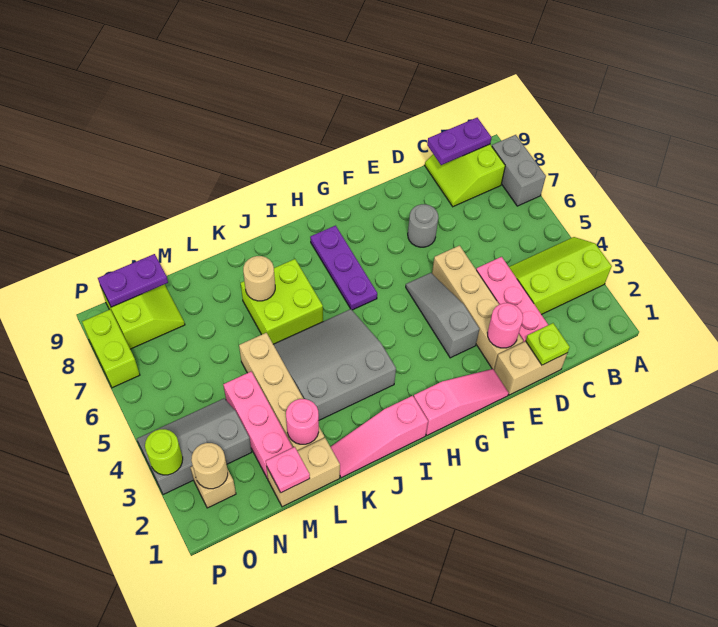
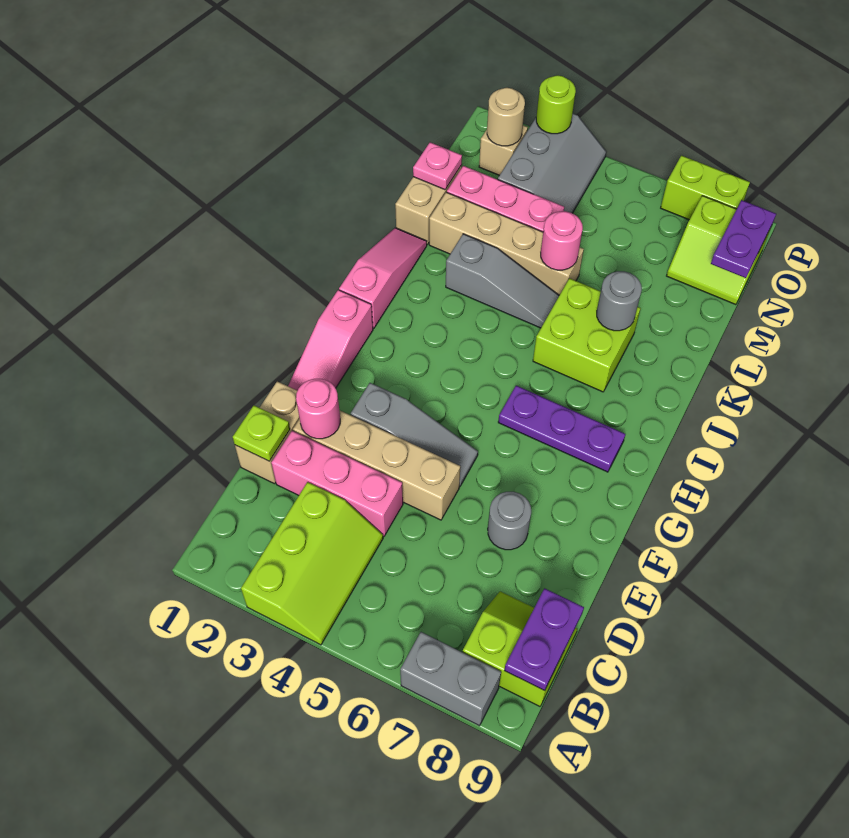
grey slope I3:K5 level 1 top 3 -> grey slope K3:K5 level 1 top 3
tan round brick K7 level 2 -> grey round brick K7 level 2
pink round brick L2 level 2 -> pink round brick L5 level 2

